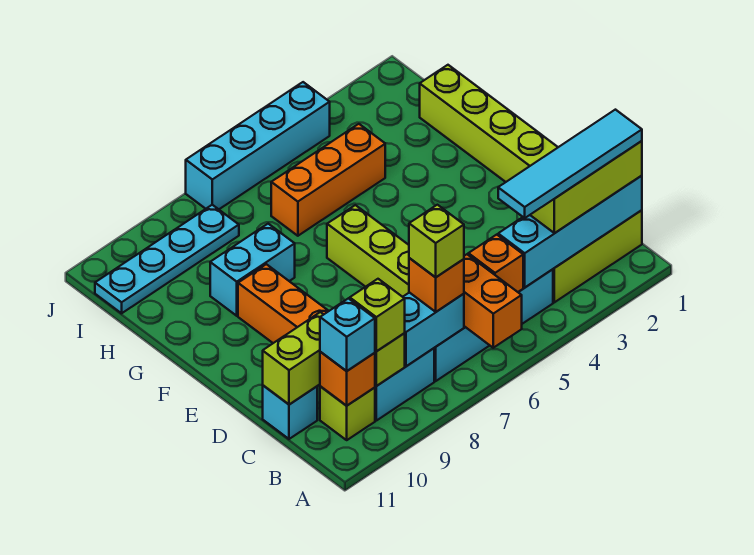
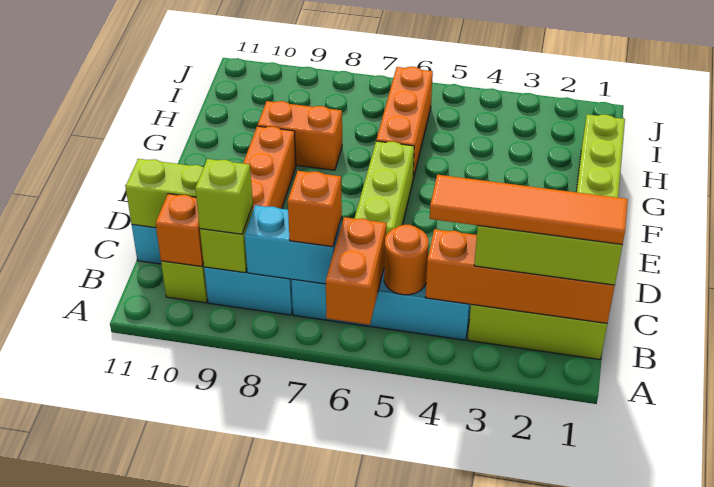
cyan brick B1:B4 level 2 -> orange brick B1:B4 level 2
cyan tile B1:B4 level 4 -> orange tile B1:B4 level 4
orange brick B5 level 2 -> orange round brick B5 level 2
lime brick B7 level 4 -> none
cyan brick B10 level 3 -> none
cyan brick G8:G9 level 1 -> orange brick G8:G9 level 1
orange brick H4:H6 level 1 -> orange brick G6:I6 level 1
cyan plate I8:I11 level 1 -> none
cyan brick J4:J7 level 1 -> none

